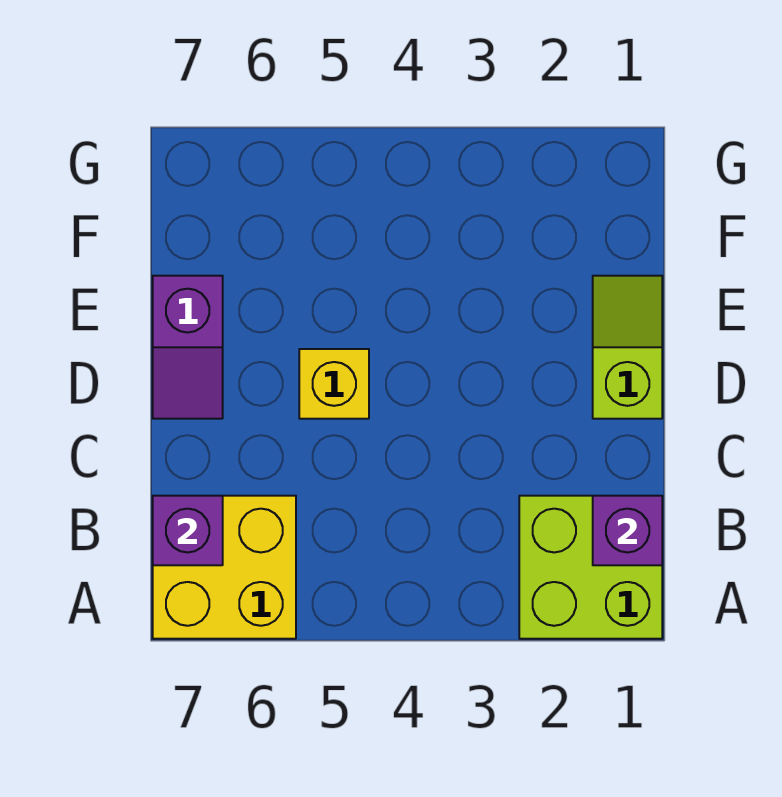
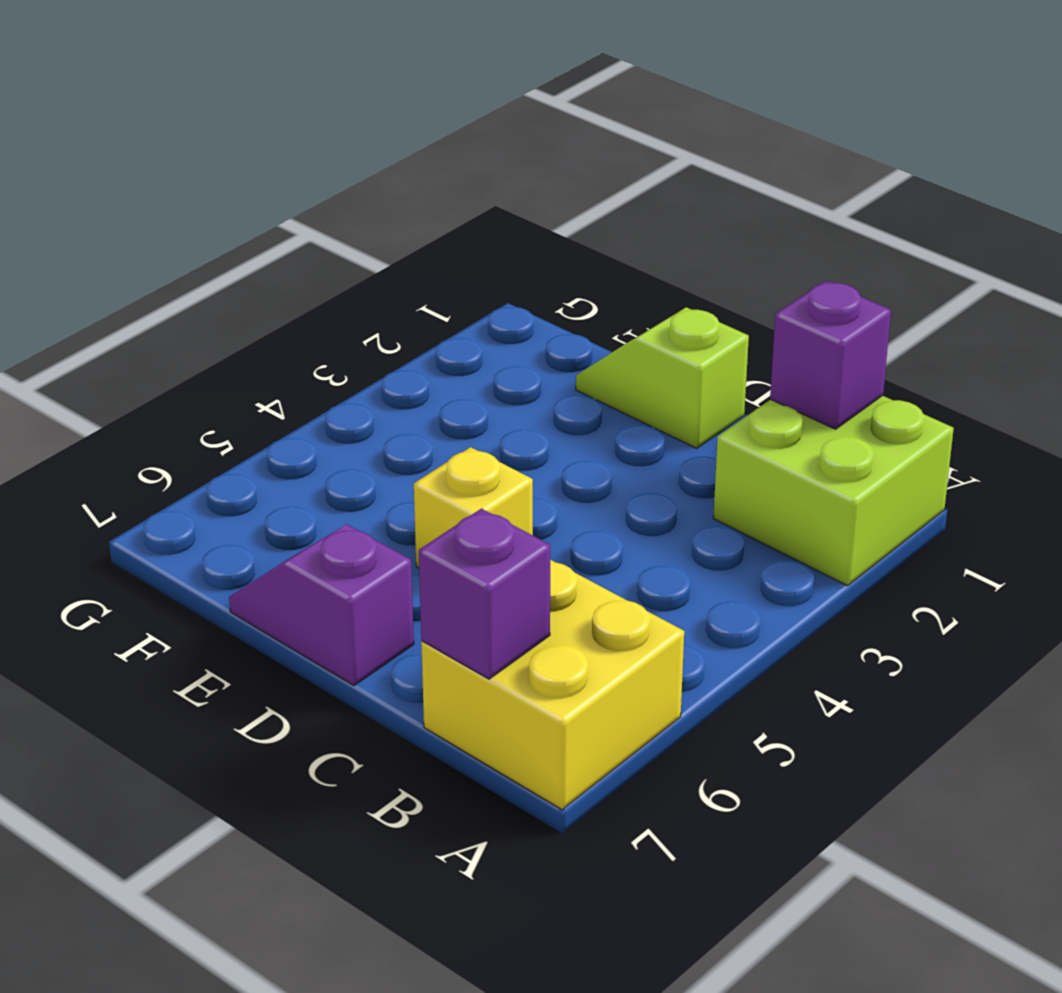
purple slope D7:E7 level 1 top E -> purple slope D7:E7 level 1 top D

